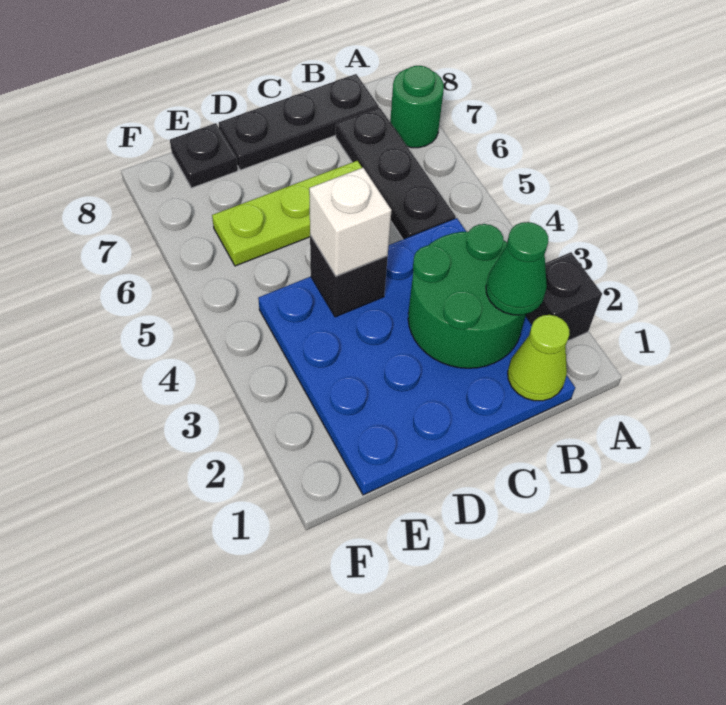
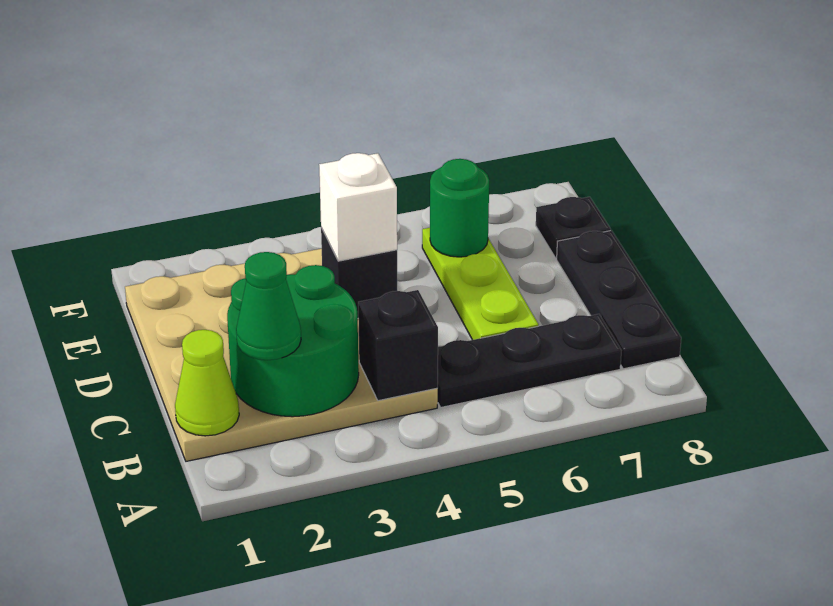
black brick A2 level 1 -> black brick B4 level 2
green round brick A7 level 1 -> green round brick E6 level 2
blue plate B1:E4 level 1 -> tan plate B1:E4 level 1

